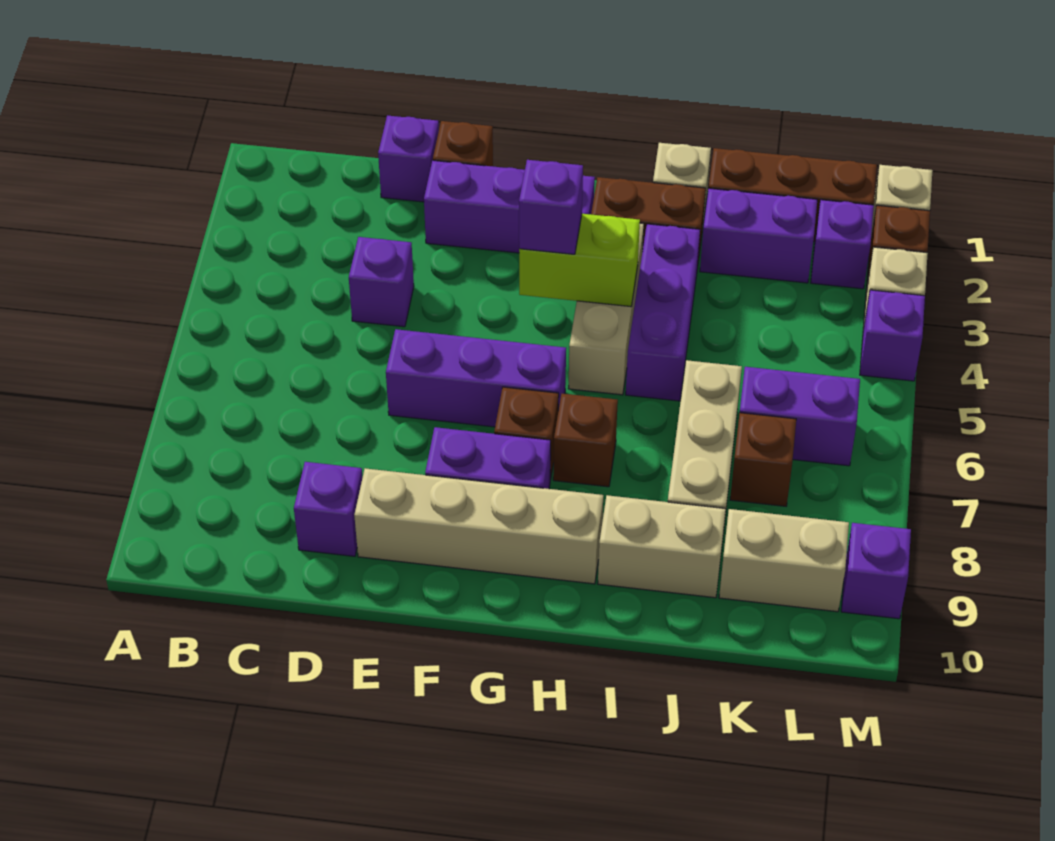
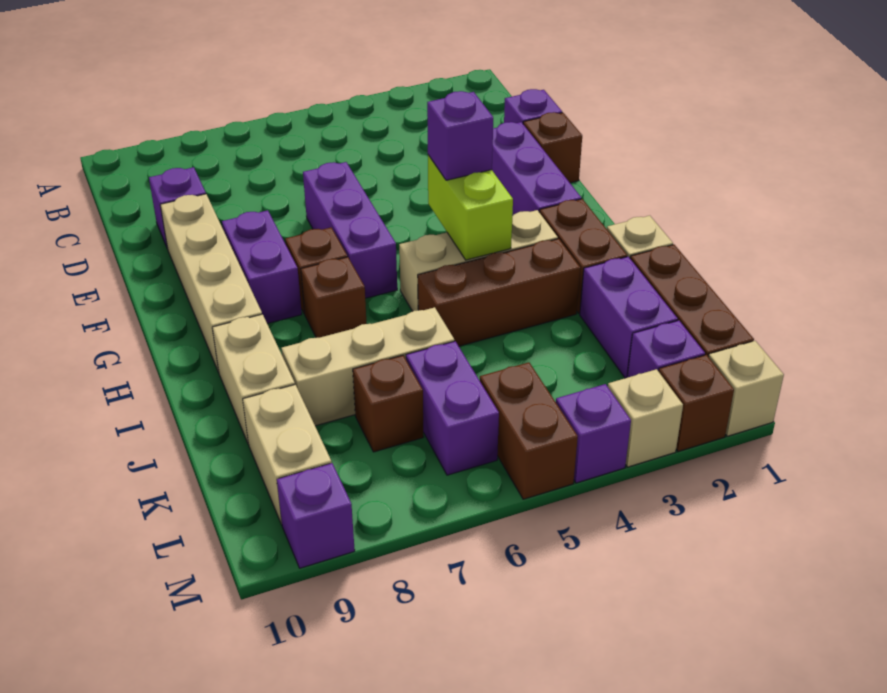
purple brick D4 level 1 -> none
purple brick I3:I5 level 1 -> brown brick I3:I5 level 1
none -> brown brick L5:M5 level 1

